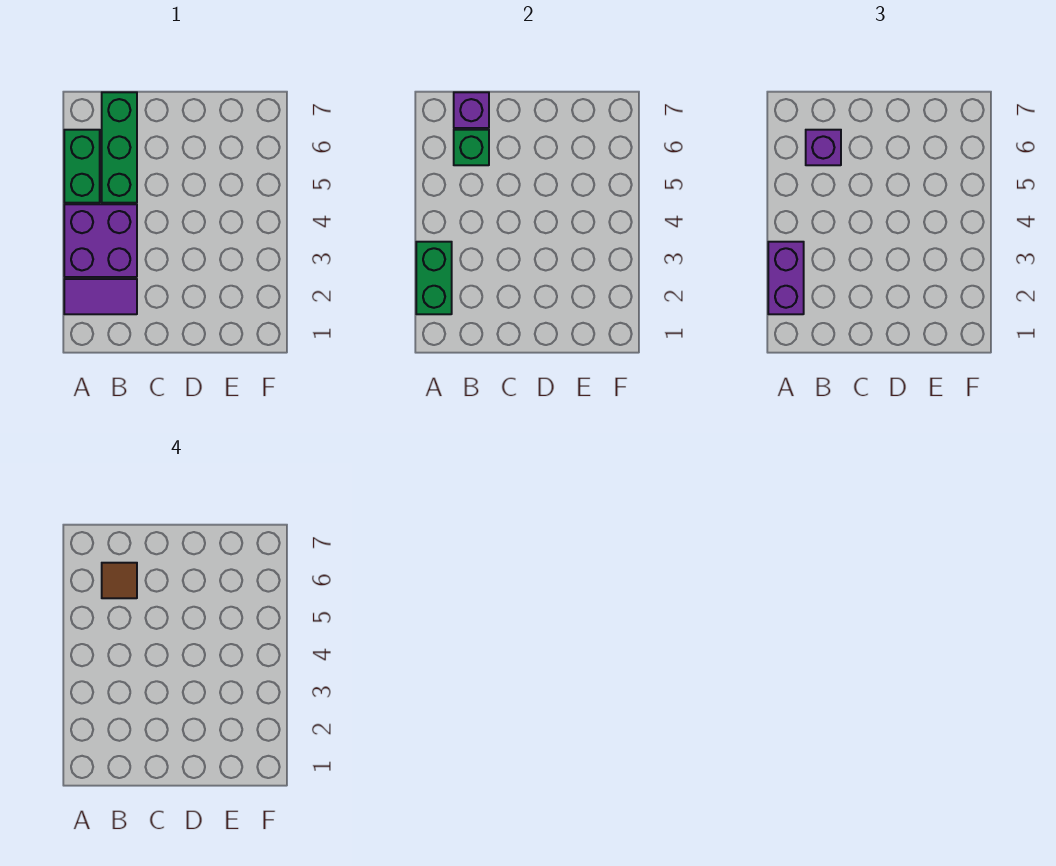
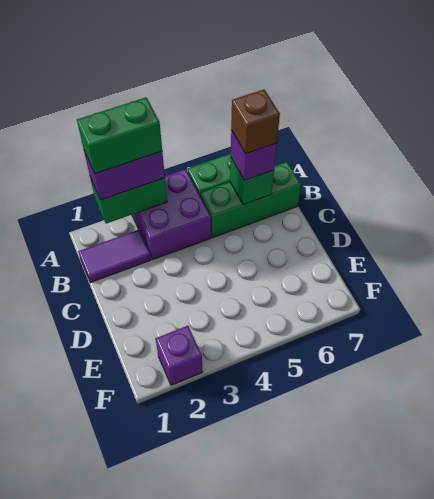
purple tile A2:B2 level 1 -> purple tile B1:B2 level 1
none -> green brick A2:A3 level 4
brown tile B6 level 4 -> brown brick B6 level 4
purple brick B7 level 2 -> purple brick F2 level 1

